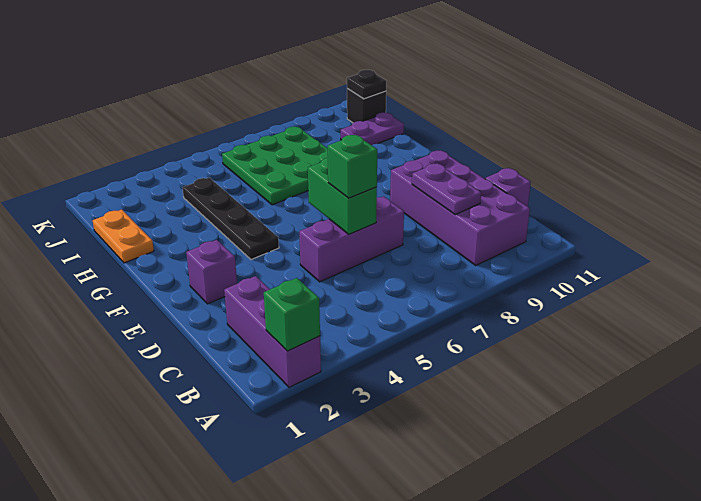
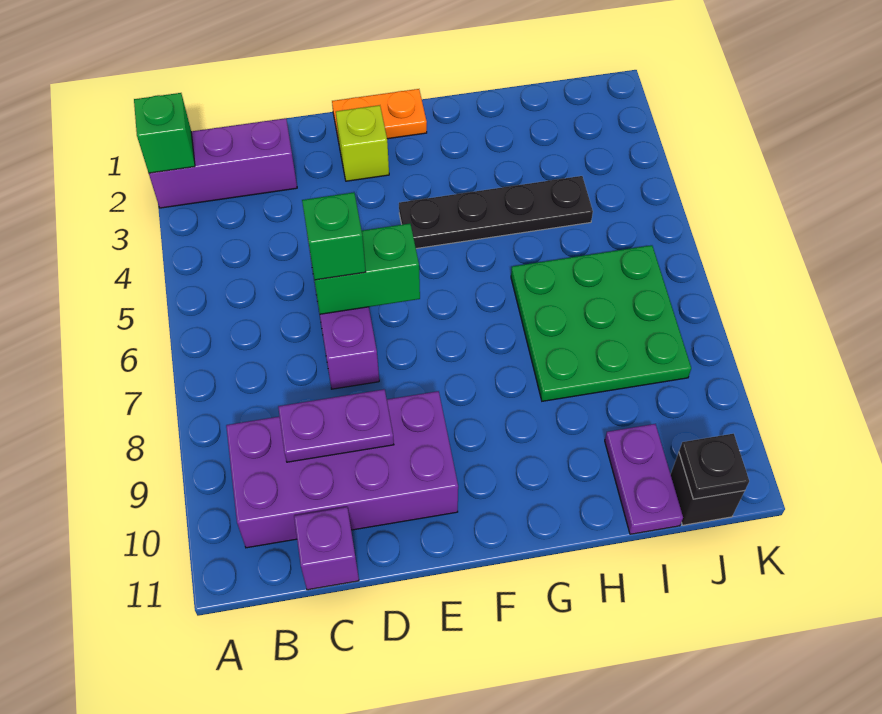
purple brick E2 level 1 -> lime brick E2 level 1
orange plate H1:I1 level 1 -> orange plate E1:F1 level 1

